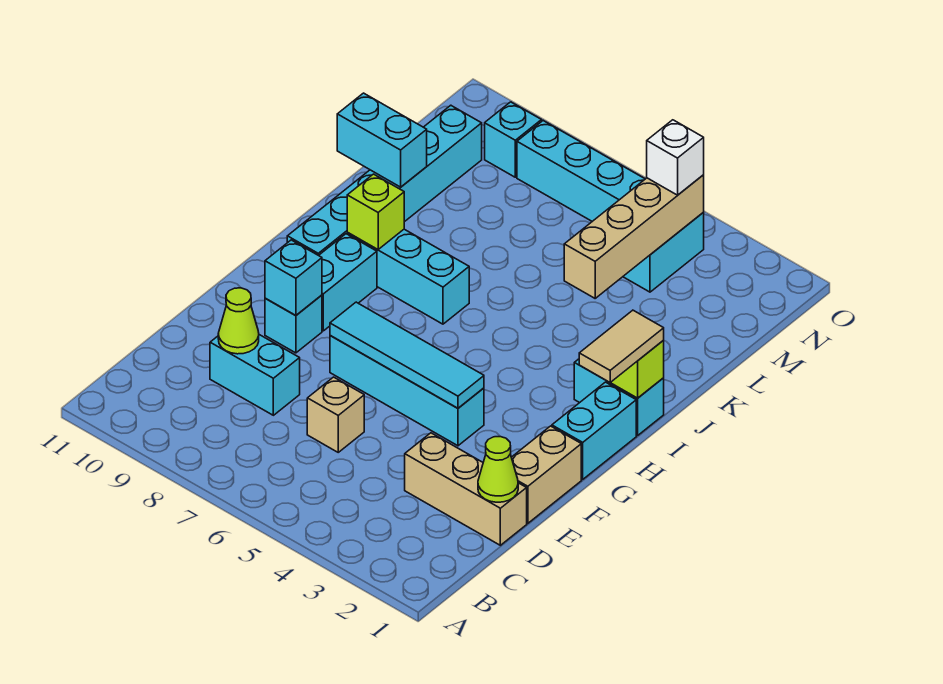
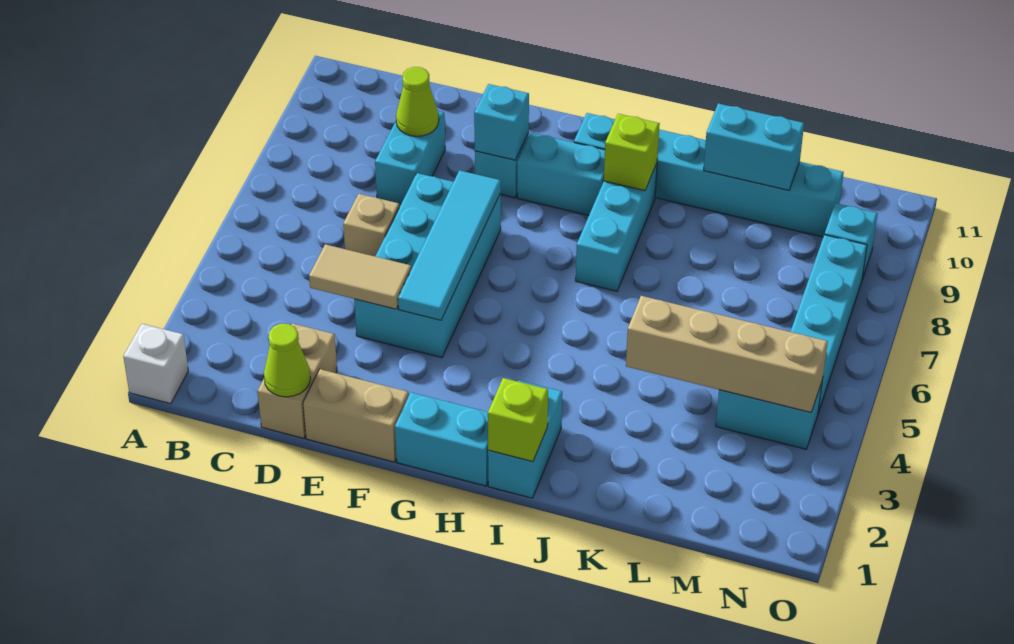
tan brick D1:D3 level 1 -> tan brick D1:D2 level 1
cyan brick F4:F7 level 1 -> cyan brick E4:F7 level 1
tan tile H1:I1 level 3 -> tan tile D4:E4 level 2
cyan brick K10:K11 level 2 -> cyan brick K10:L10 level 2
white brick N4 level 3 -> white brick A1 level 1

